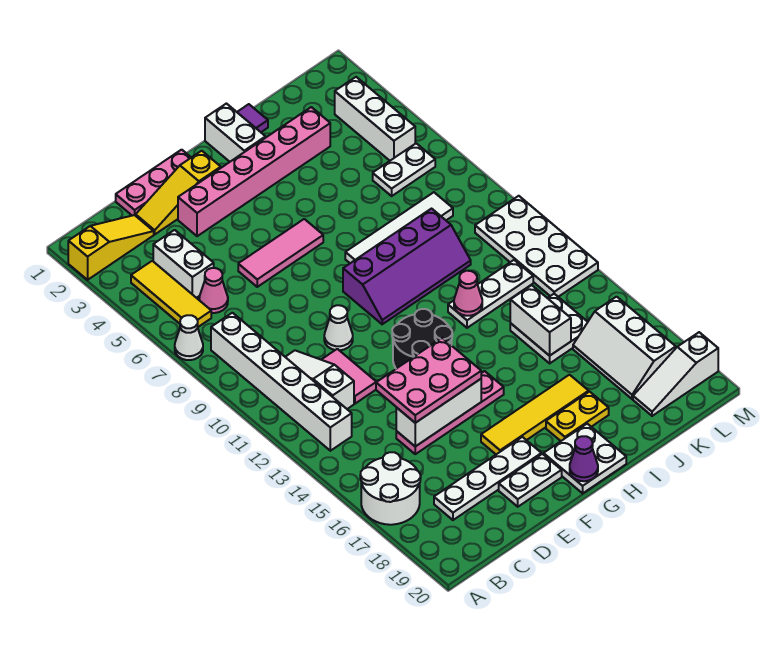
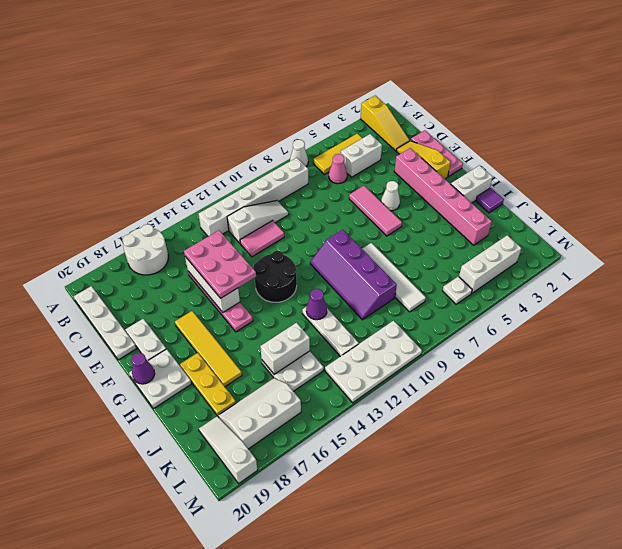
white plate C18:F18 level 1 -> white plate B20:E20 level 1
white cone E10 level 1 -> white cone F5 level 1
yellow plate H18:I18 level 1 -> yellow plate H18:J18 level 1
pink cone I12 level 2 -> purple cone I12 level 2
white plate K6:L6 level 1 -> white plate L6 level 1

